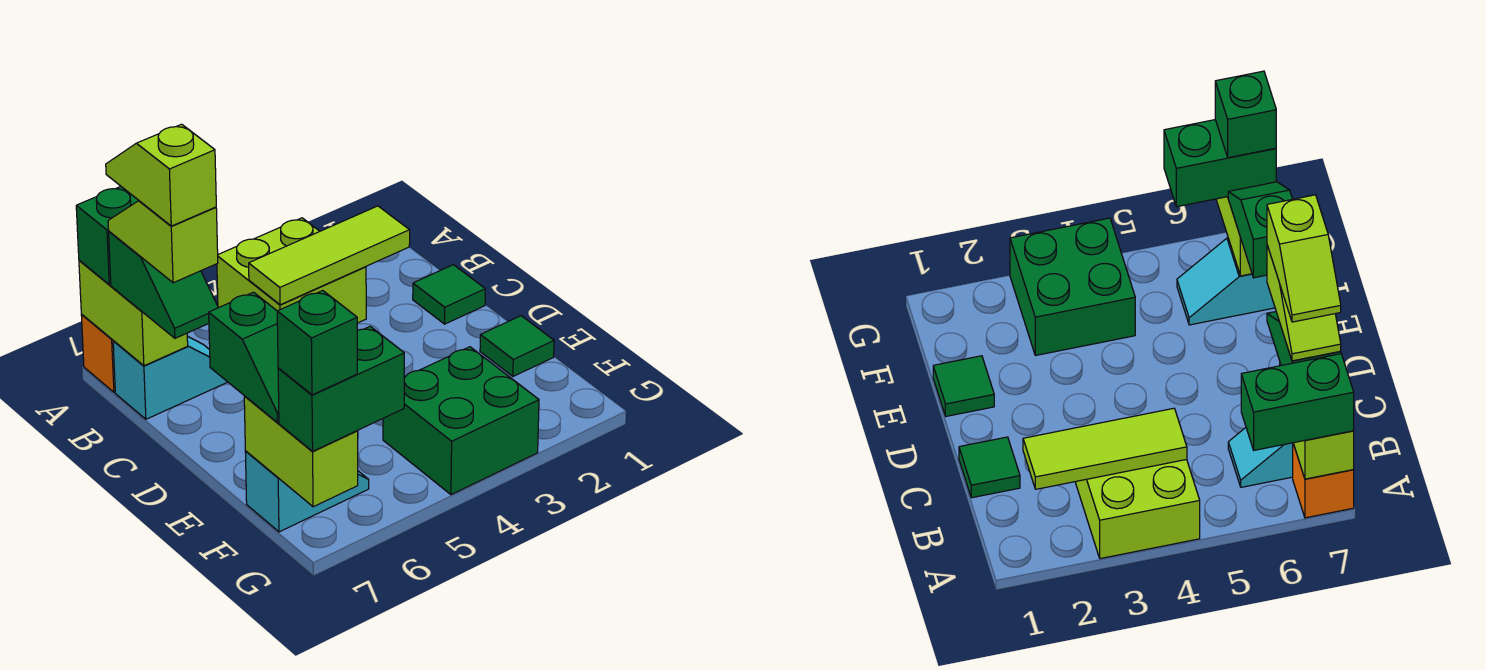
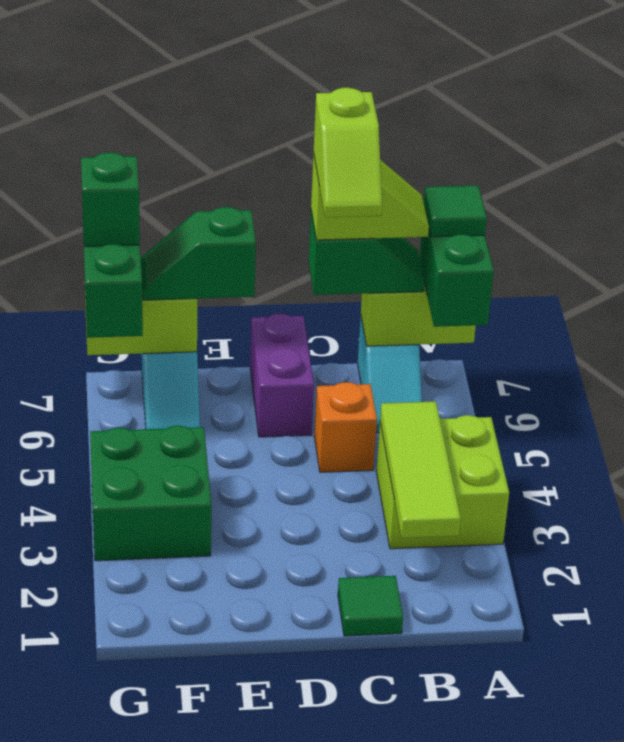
orange brick A7 level 1 -> orange brick C5 level 1
green slope B7:C7 level 3 top B -> green slope B7:C7 level 3 top C
lime slope B7:C7 level 5 top C -> lime slope C6:C7 level 5 top 7
none -> purple brick D6:D7 level 1
green tile E1 level 1 -> green tile A7 level 4

